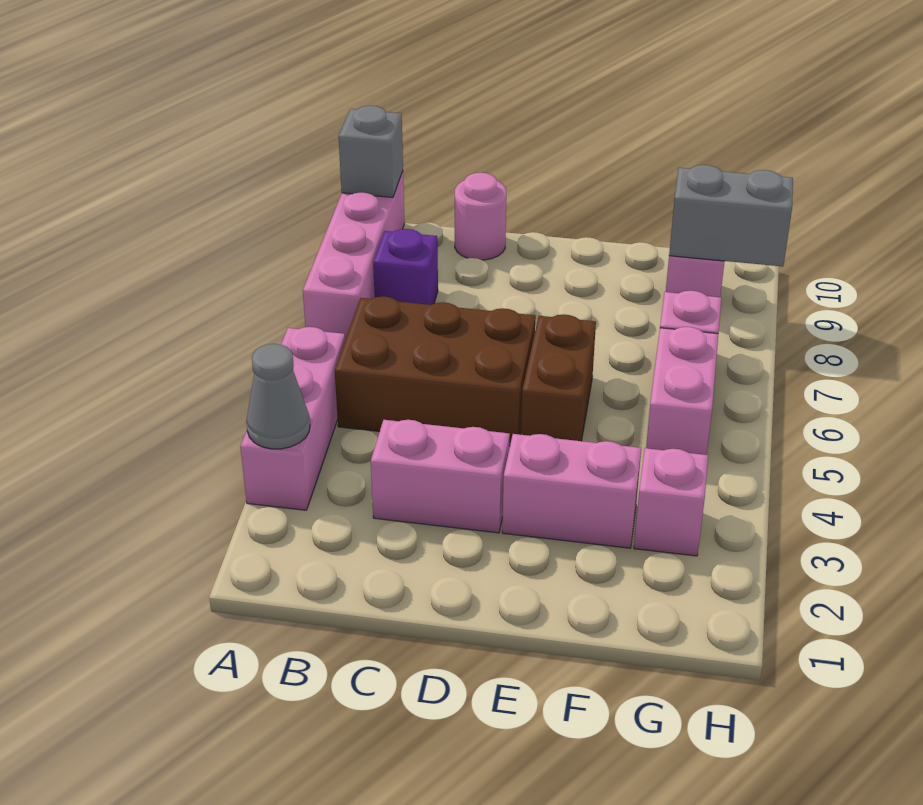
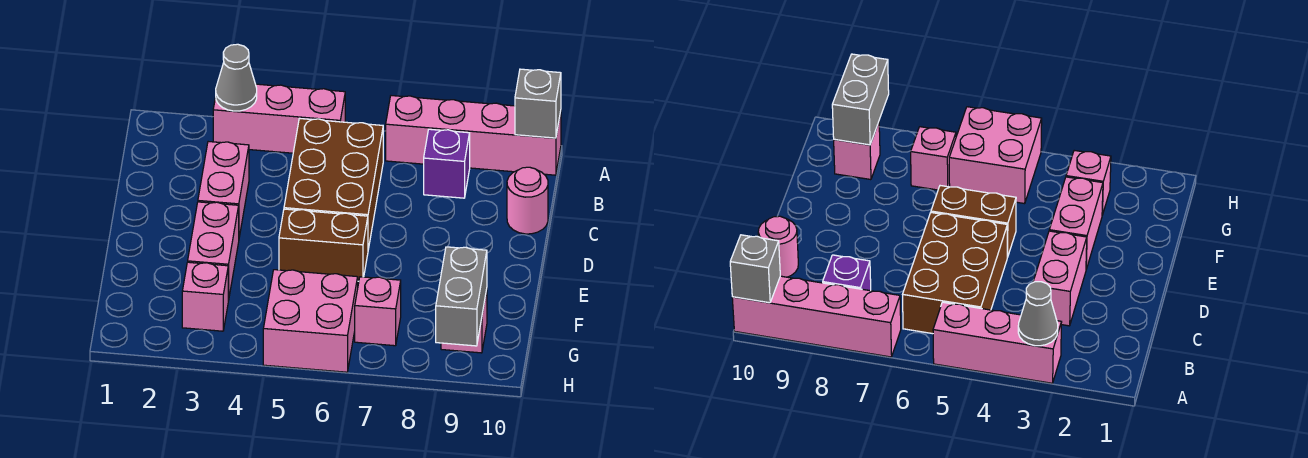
pink brick G5:G6 level 1 -> pink brick G5:H6 level 1

